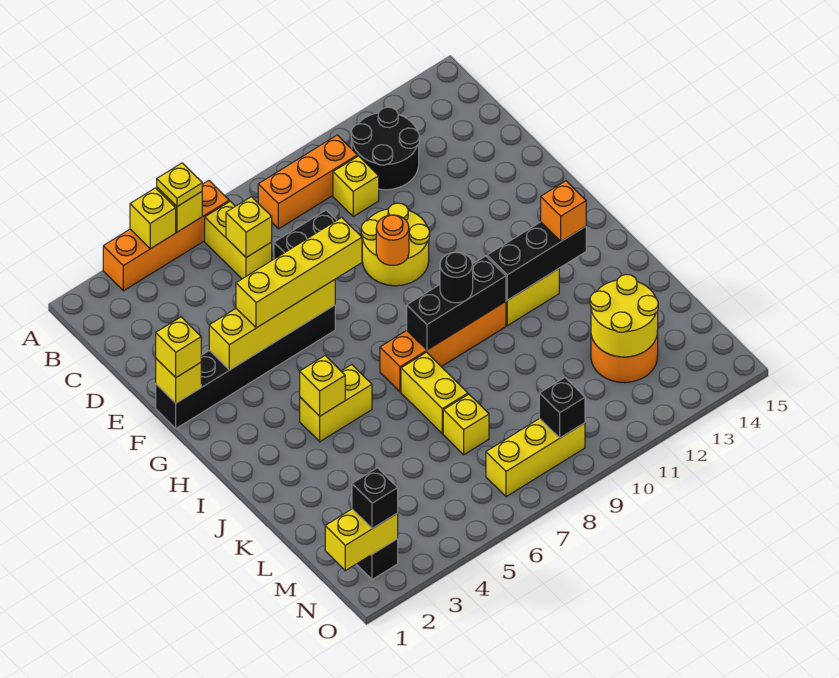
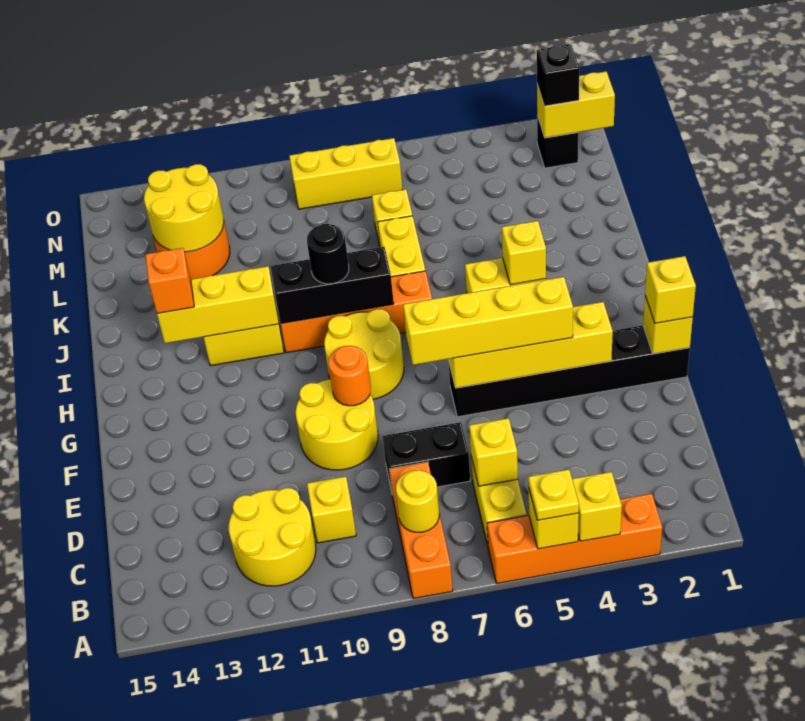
orange brick B8:B10 level 1 -> orange brick A8:C8 level 1
none -> yellow round brick B8 level 2
black round brick B11:C12 level 1 -> yellow round brick B11:C12 level 1
none -> yellow round brick G8:H9 level 1
black brick I11:I13 level 2 -> yellow brick I11:I13 level 2
black brick N9 level 2 -> none

